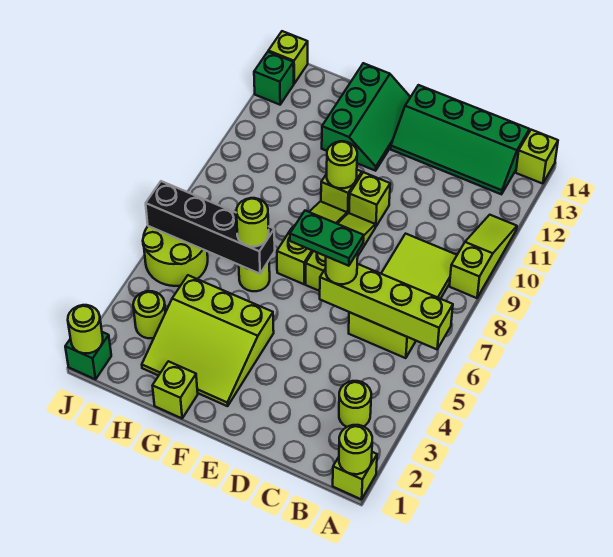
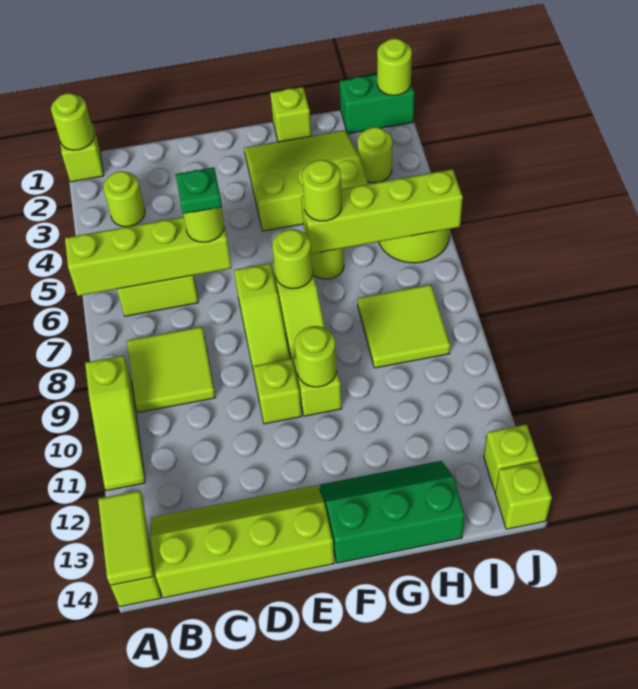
none -> lime tile A13:A14 level 2
green slope B13:E14 level 1 top 14 -> lime slope B13:E14 level 1 top 14
green plate D6:E6 level 4 -> green plate D6 level 4
none -> lime round brick F7 level 2
green slope F12:G14 level 1 top G -> green slope F13:H14 level 1 top 14
black brick G6:J6 level 2 -> lime brick G6:J6 level 2
none -> lime tile H8:I9 level 1
green brick J1 level 1 -> green brick I1:J1 level 1
green brick J13 level 1 -> lime brick J13 level 1

